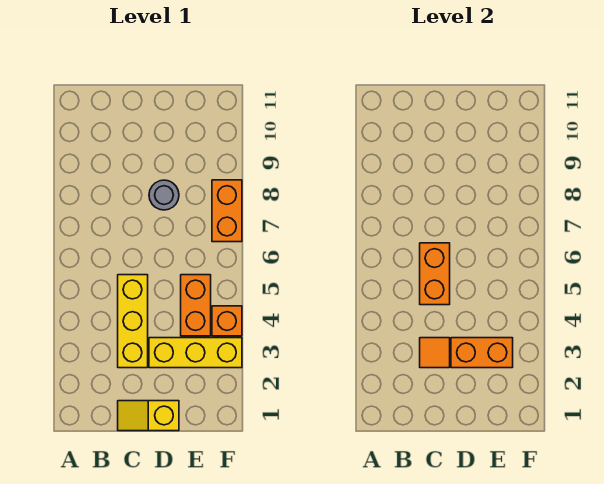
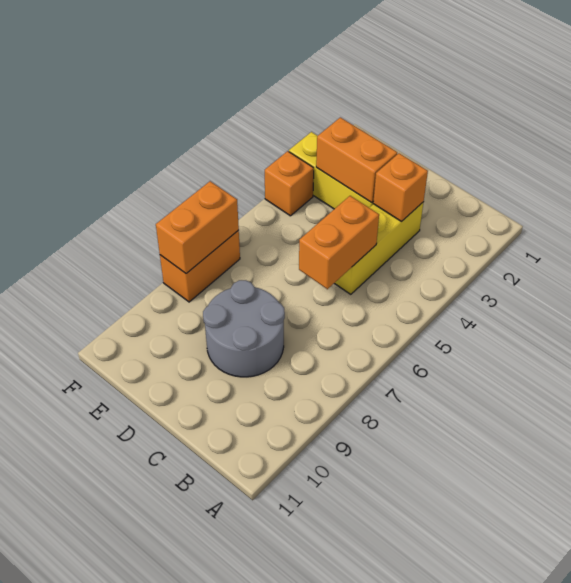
yellow slope C1:D1 level 1 top D -> none
orange tile C3 level 2 -> orange brick C3 level 2
grey round brick D8 level 1 -> grey round brick C8:D9 level 1
orange brick E4:E5 level 1 -> orange brick F7:F8 level 2

